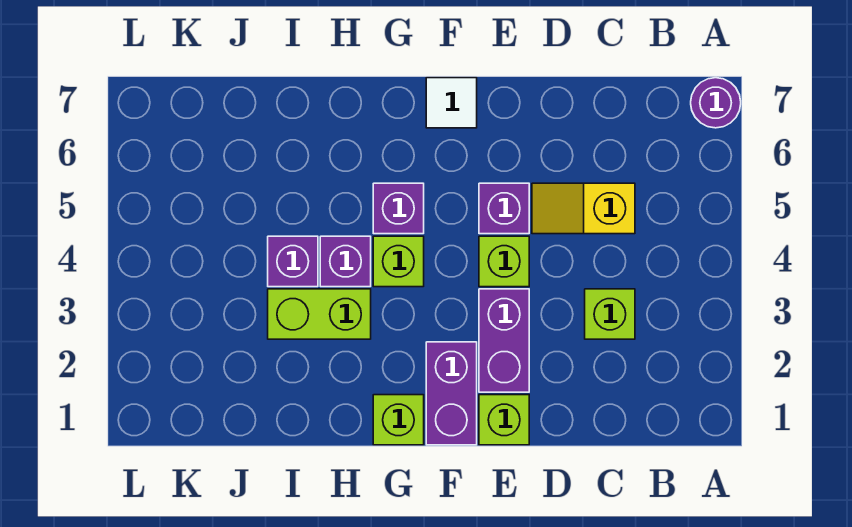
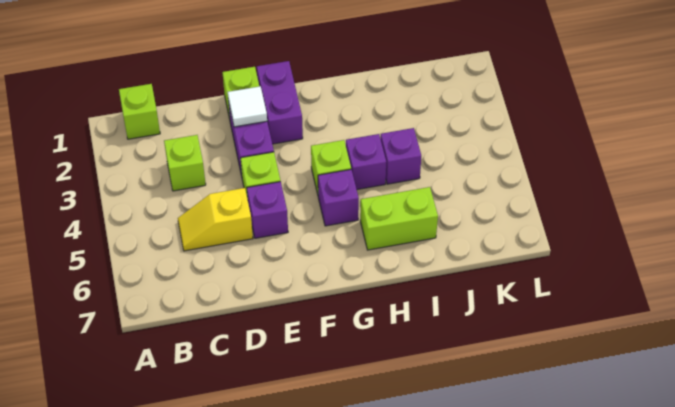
purple round brick A7 level 1 -> none
yellow slope C5:D5 level 1 top C -> yellow slope C5:D5 level 1 top D
white tile F7 level 1 -> white tile E2 level 2
lime brick G1 level 1 -> lime brick B1 level 1
lime brick H3:I3 level 1 -> lime brick H6:I6 level 1

